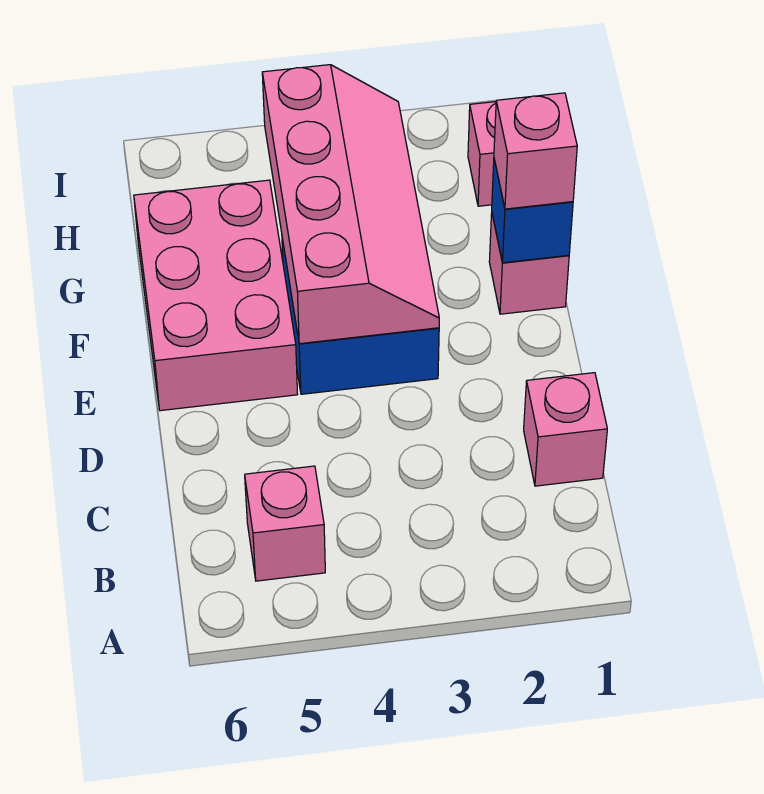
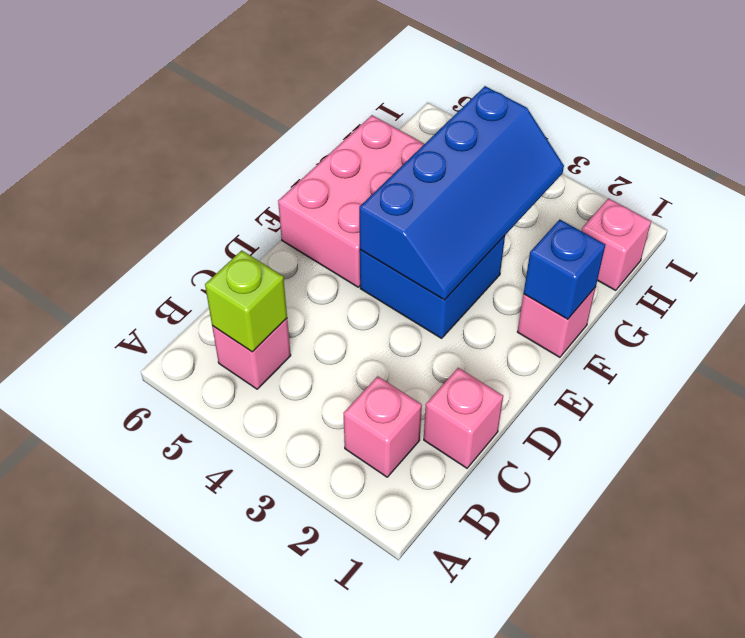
none -> lime brick B5 level 2
pink slope E3:H4 level 2 top 4 -> blue slope E3:H4 level 2 top 4
pink brick F1 level 3 -> pink brick B2 level 1

